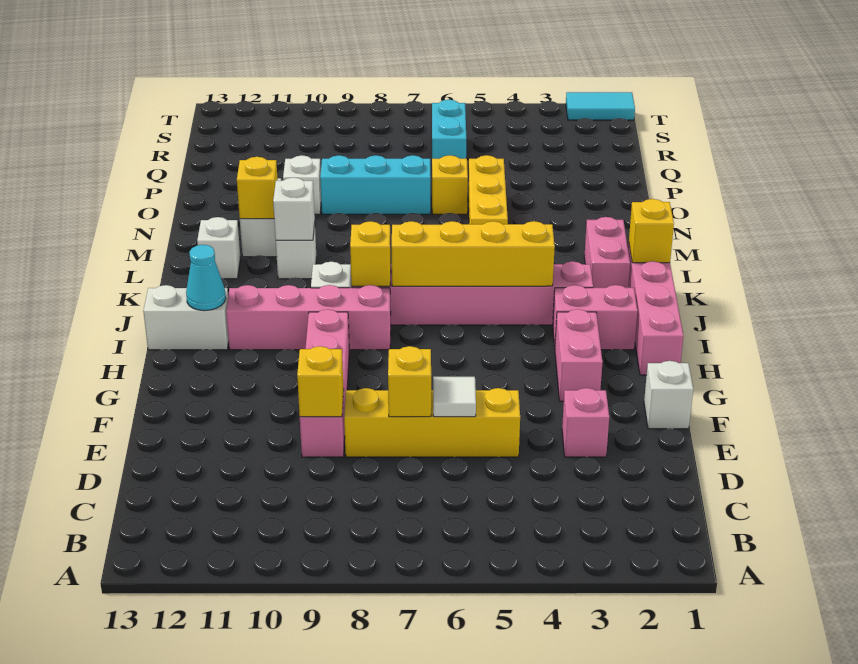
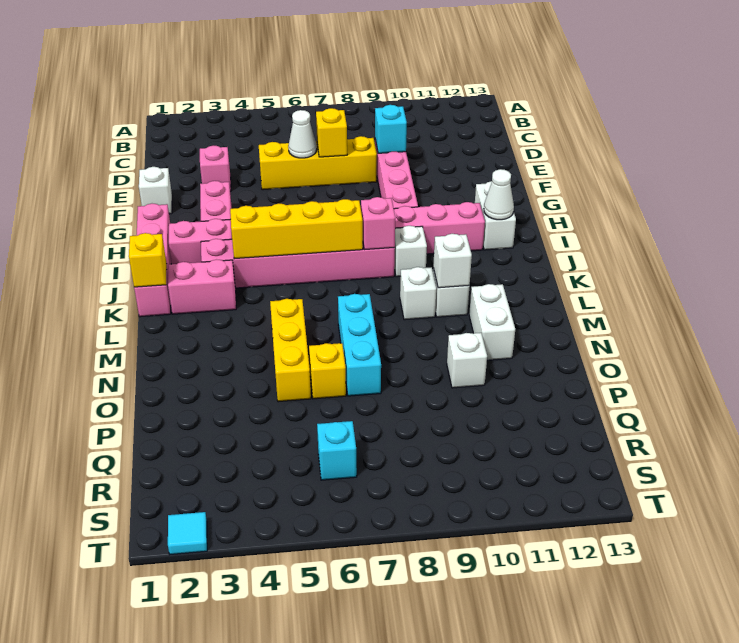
white tile E6 level 2 -> white cone E6 level 2
yellow brick E9 level 2 -> cyan brick E9 level 2
white brick I12:I13 level 1 -> white brick H12:I12 level 1
cyan cone I12 level 2 -> white cone I12 level 2
yellow brick J8 level 2 -> pink brick J8 level 2
pink brick K2:L2 level 1 -> pink brick K2:K3 level 1
white brick L12 level 1 -> white brick L9 level 1
yellow brick M11 level 2 -> none
cyan brick O7:O9 level 1 -> cyan brick M7:O7 level 1
cyan brick Q6:R6 level 1 -> cyan brick R6 level 1
cyan tile T1:T2 level 1 -> cyan tile T2 level 1

